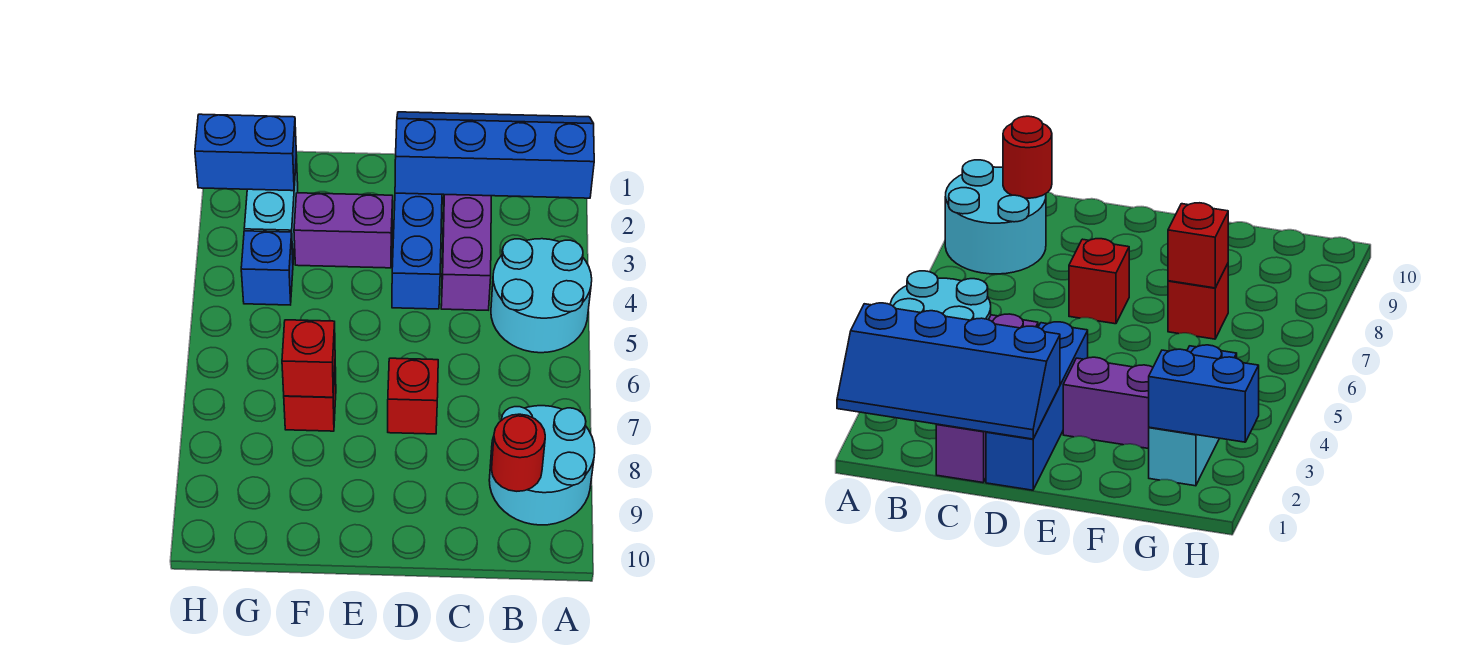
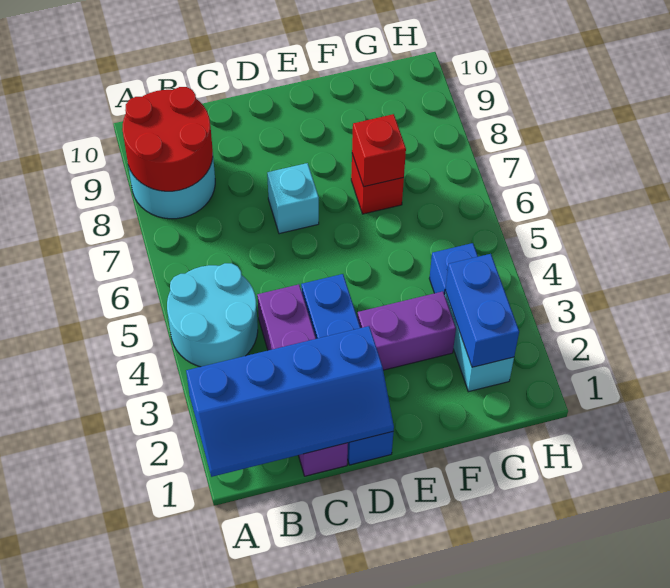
red round brick B9 level 2 -> red round brick A8:B9 level 2
red brick D7 level 1 -> cyan brick D7 level 1
blue brick G2:H2 level 2 -> blue brick G2:G3 level 2

